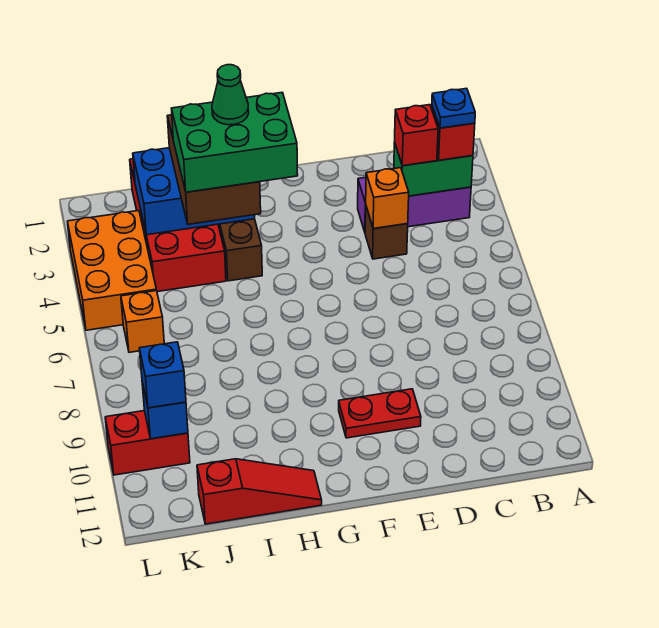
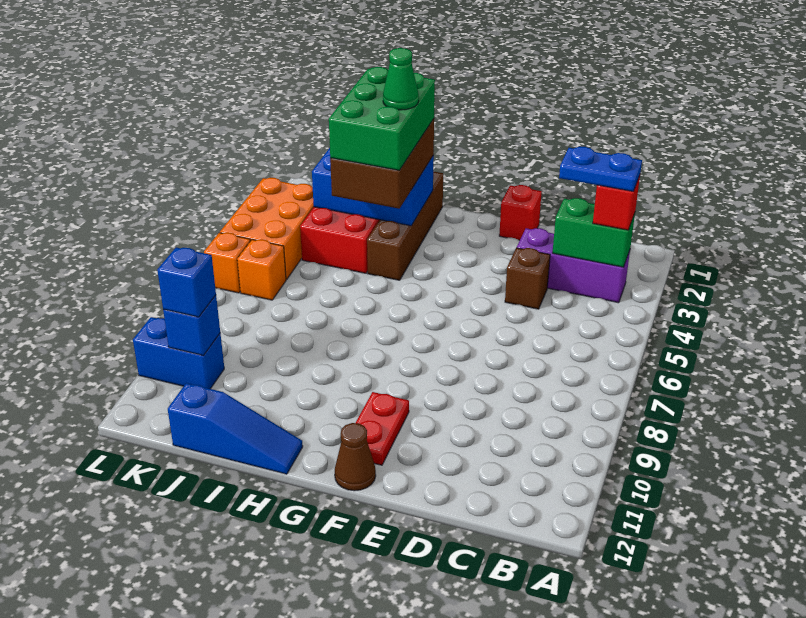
blue plate B3 level 4 -> blue plate B3:C3 level 4
red brick C3 level 3 -> red brick E1 level 1
orange brick D4 level 2 -> orange brick L6 level 1
red plate E10:F10 level 1 -> red plate F10:F11 level 1
none -> brown cone F12 level 1
green brick G3:I4 level 4 -> green brick H2:I4 level 4
red slope H12:J12 level 1 top J -> blue slope H12:J12 level 1 top J
red brick K10:L10 level 1 -> blue brick K10:L10 level 1

